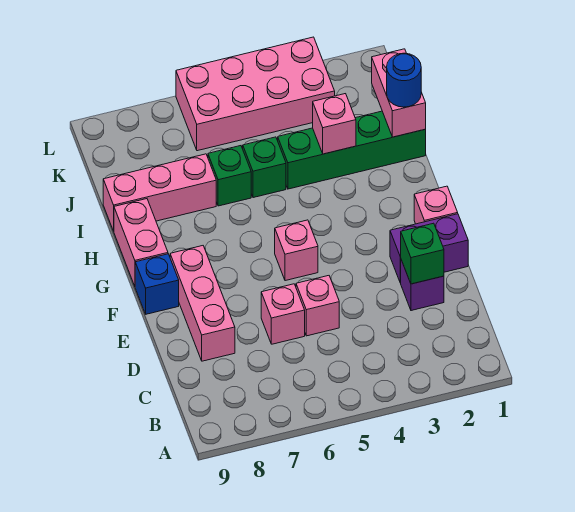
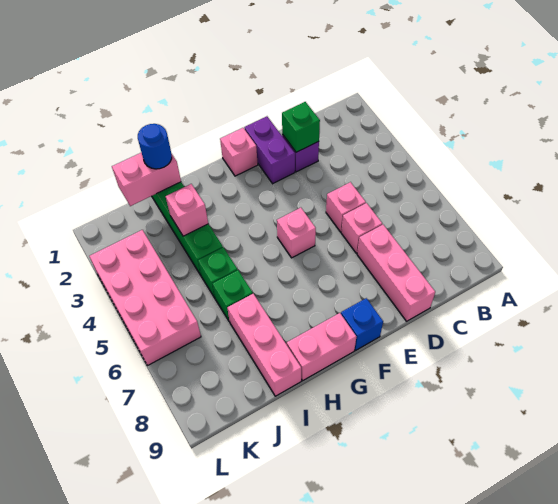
pink brick D8:F8 level 1 -> pink brick D7:D9 level 1

